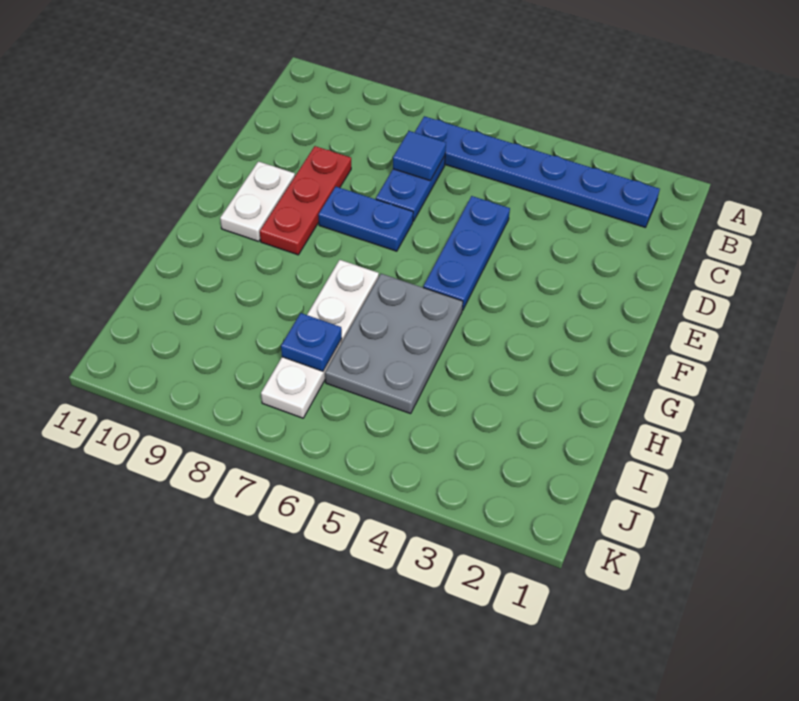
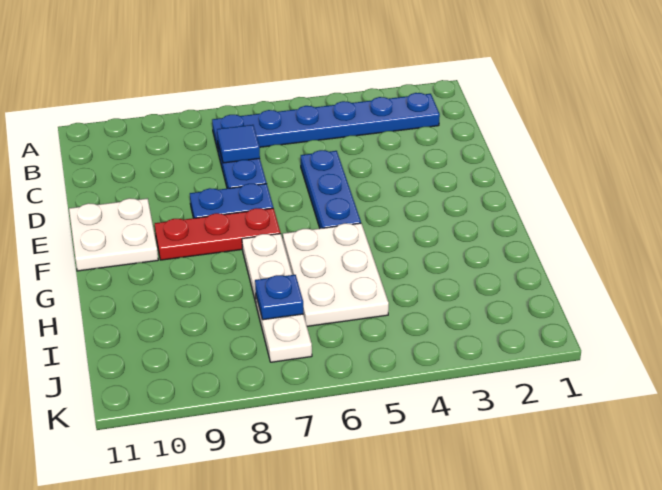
red plate D9:F9 level 1 -> red plate F7:F9 level 1
white plate E10:F10 level 1 -> white plate E10:F11 level 1
grey plate G5:I6 level 1 -> white plate G5:I6 level 1

